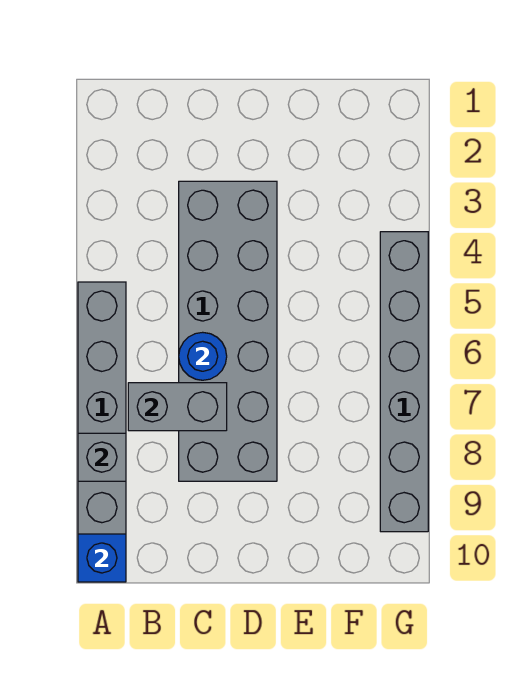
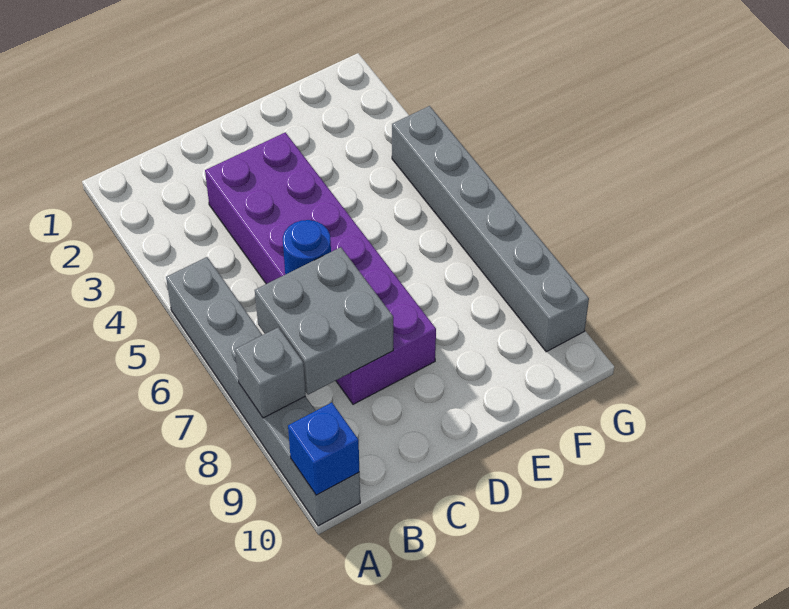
grey brick B7:C7 level 2 -> grey brick B7:C8 level 2
grey brick C3:D8 level 1 -> purple brick C3:D8 level 1

